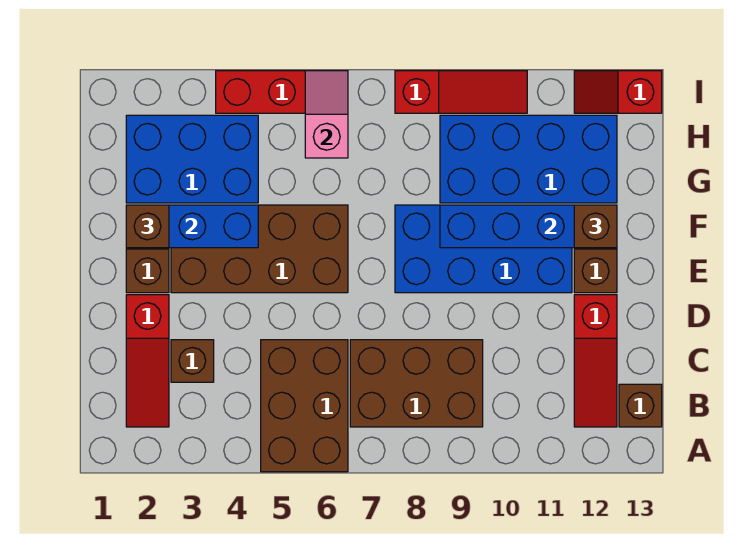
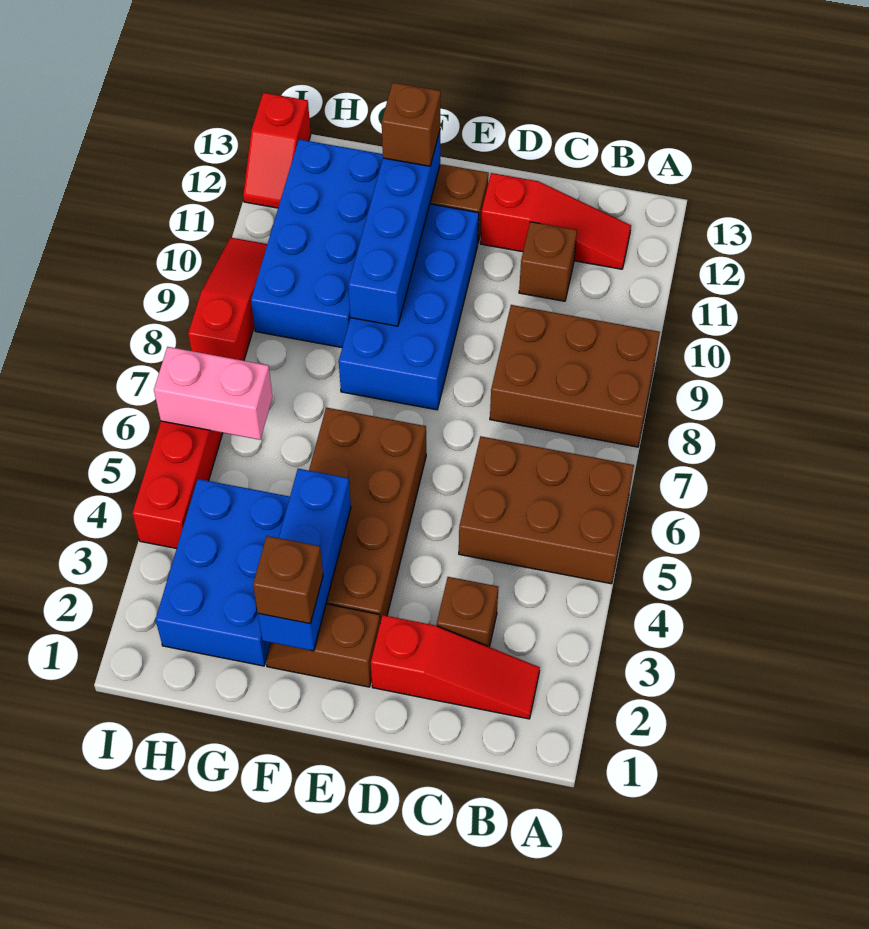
brown brick B7:C9 level 1 -> brown brick A8:C9 level 1
brown brick B13 level 1 -> brown brick C11 level 1
pink slope H6:I6 level 2 top H -> pink brick H6:I6 level 2

